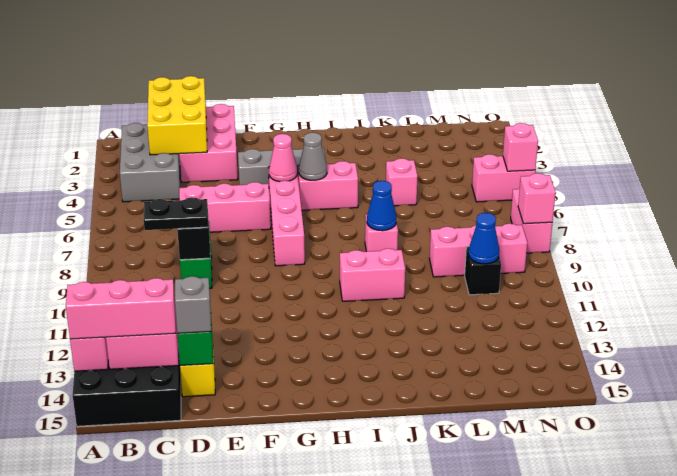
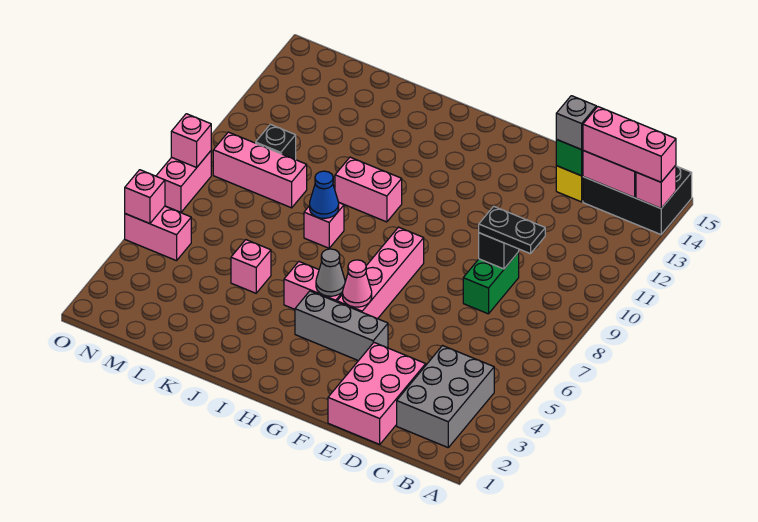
yellow brick C1:D3 level 2 -> none
pink brick D6:F6 level 1 -> none
blue cone M10 level 2 -> none

